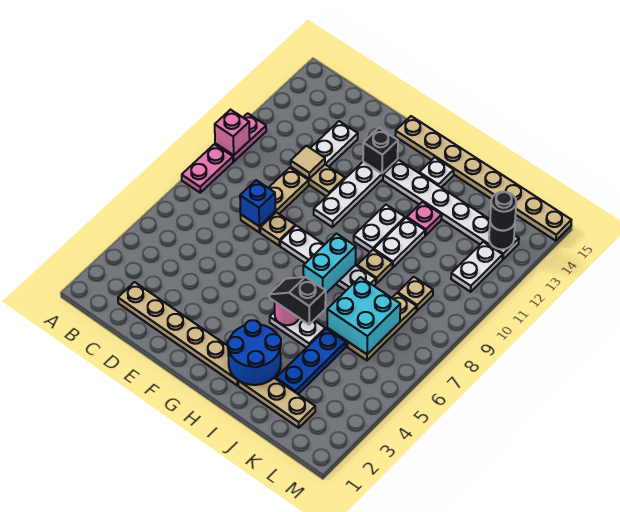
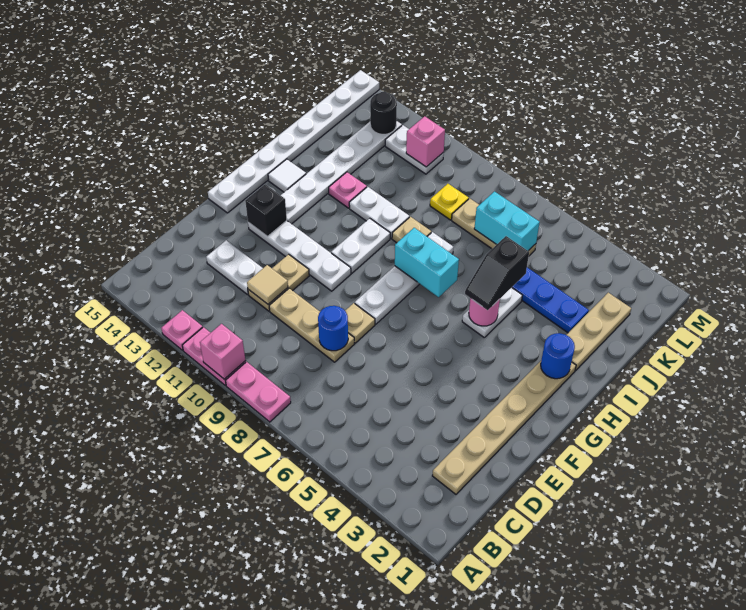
none -> pink plate A12 level 1
blue brick D8 level 2 -> blue round brick D8 level 2
tan plate F15:M15 level 1 -> white plate F15:M15 level 1
blue round brick H2:I3 level 2 -> blue round brick H2 level 2
white plate H10:H11 level 1 -> white plate G10:H10 level 1
white plate H14 level 1 -> white tile H14 level 1
cyan brick J6:K7 level 2 -> cyan brick K6:K7 level 2
tan plate K9 level 1 -> yellow plate K9 level 1
none -> pink brick L11 level 2
black round brick L13 level 3 -> none

